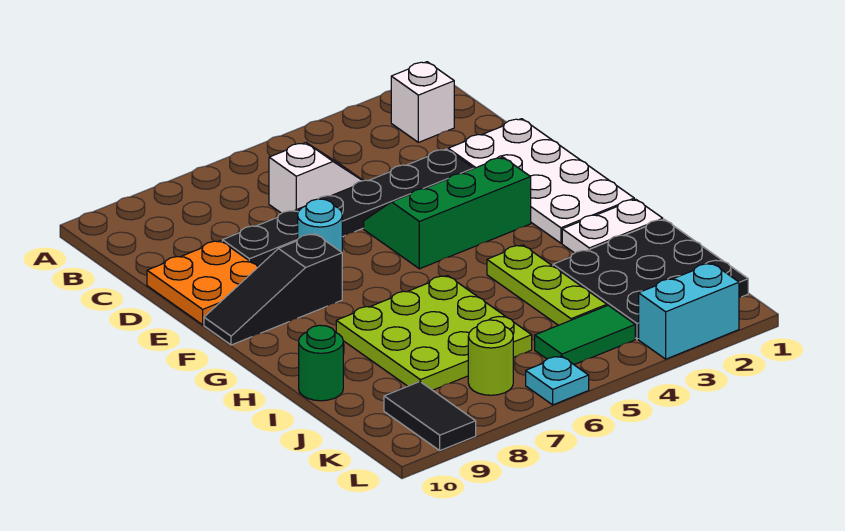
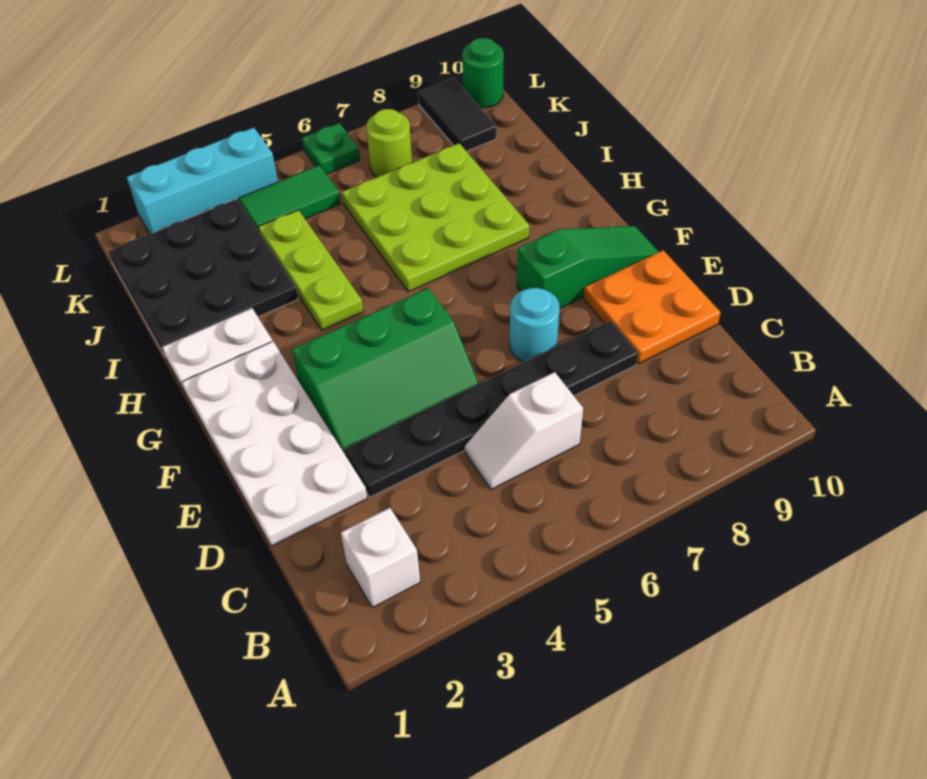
black slope F8:F10 level 1 top 8 -> green slope F8:F10 level 1 top 8
green round brick I10 level 1 -> green round brick L10 level 1
cyan brick L2:L3 level 1 -> cyan brick L2:L4 level 1
cyan plate L6 level 1 -> green plate L6 level 1

